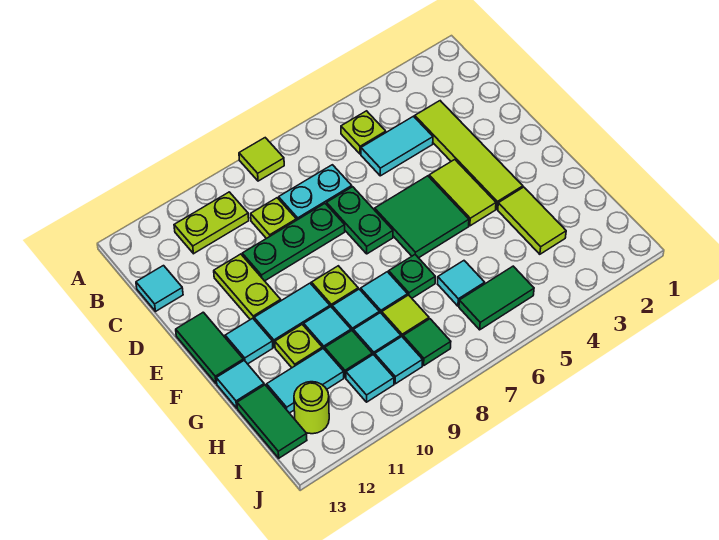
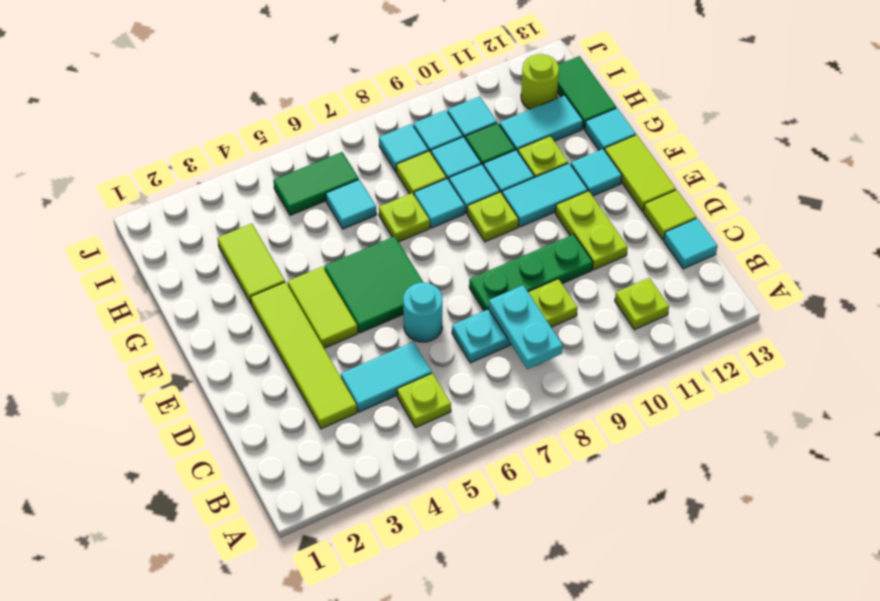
lime tile A8 level 1 -> lime tile D13 level 1
none -> cyan plate B8:C8 level 2
lime plate B10:B11 level 1 -> lime plate B11 level 1
none -> cyan round brick D6 level 1
green plate D7:E7 level 1 -> none
green tile E13:F13 level 1 -> lime tile E13:F13 level 1
green plate G7 level 1 -> lime plate G7 level 1
green tile I8 level 1 -> cyan tile I8 level 1

